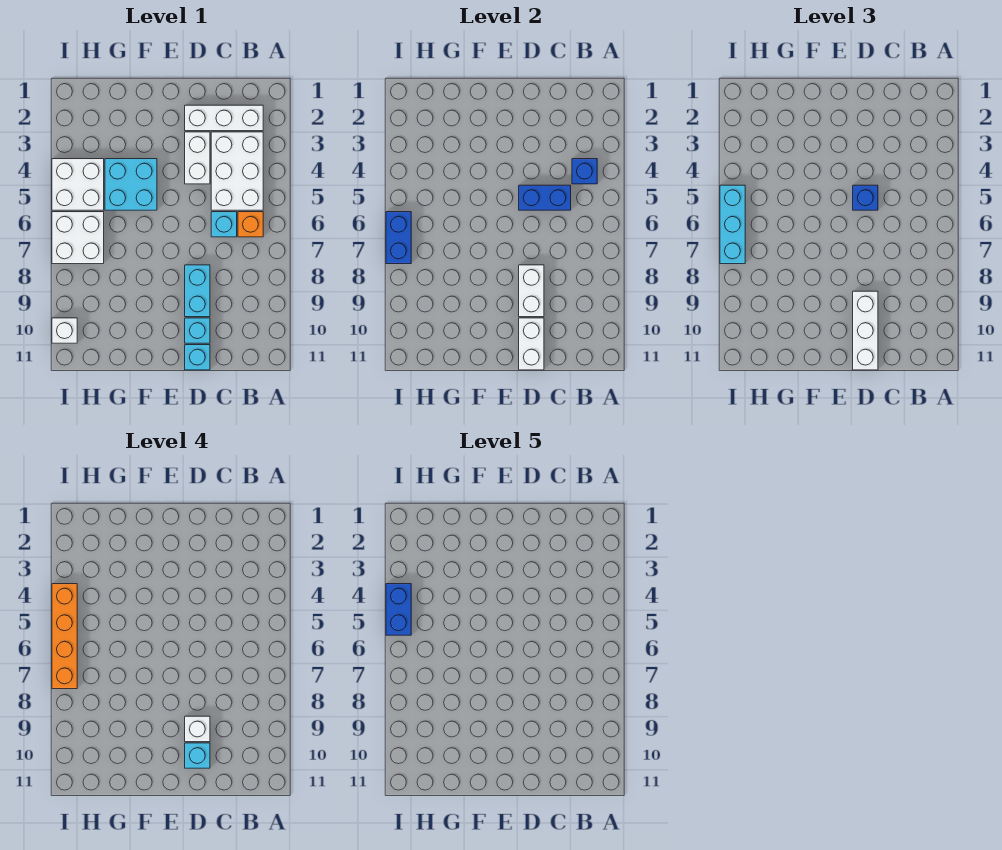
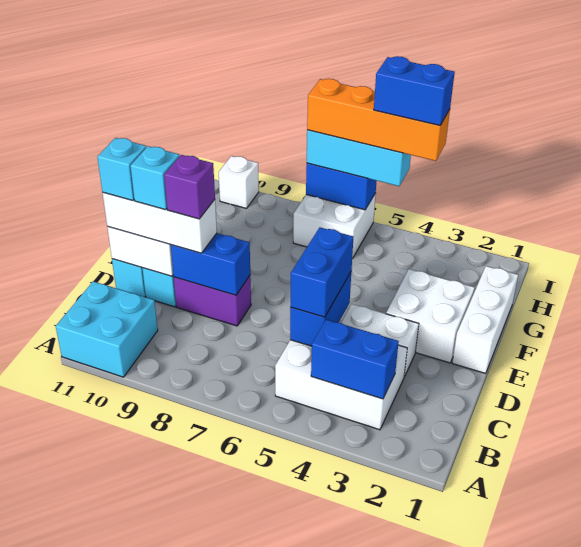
white brick B2:D2 level 1 -> white brick E1:G1 level 1
blue brick B4 level 2 -> blue brick B3:B4 level 2
orange brick B6 level 1 -> none
cyan brick C6 level 1 -> cyan brick D11 level 4
blue brick D5 level 3 -> blue brick C5:D5 level 3
cyan brick D8:D9 level 1 -> purple brick D8:D9 level 1
white brick D8:D9 level 2 -> blue brick D8:D9 level 2
white brick D9 level 4 -> purple brick D9 level 4
cyan brick F4:G5 level 1 -> cyan brick A10:B11 level 1
white brick H4:I5 level 1 -> white brick E2:F3 level 1

